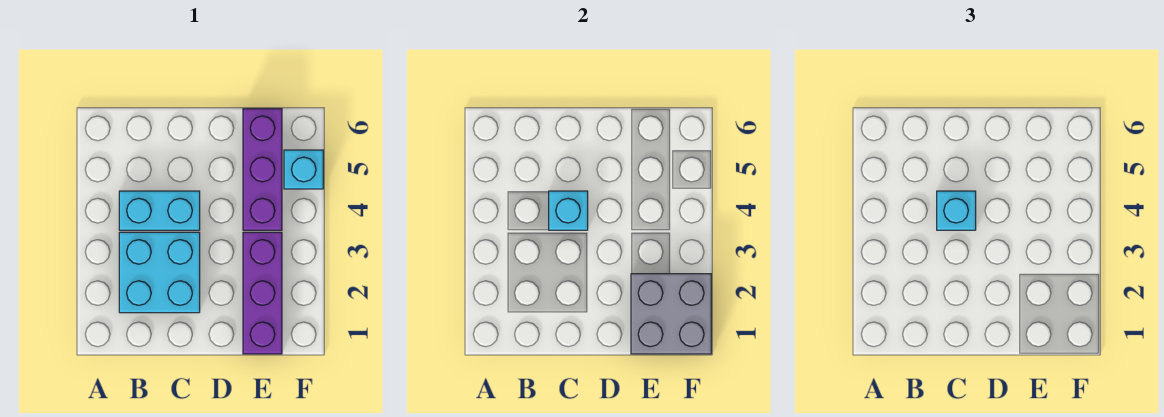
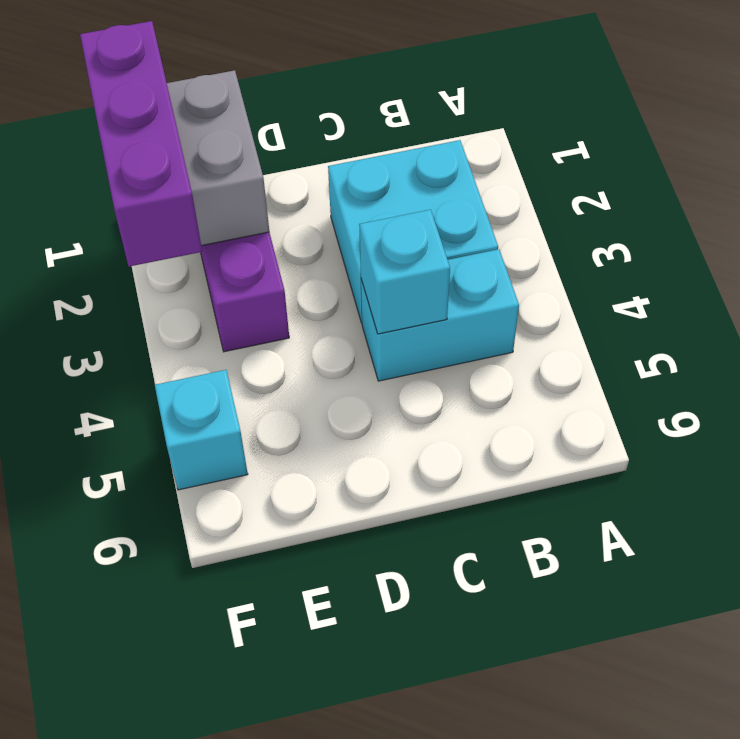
cyan brick C4 level 3 -> none
purple brick E4:E6 level 1 -> purple brick F1:F3 level 3

